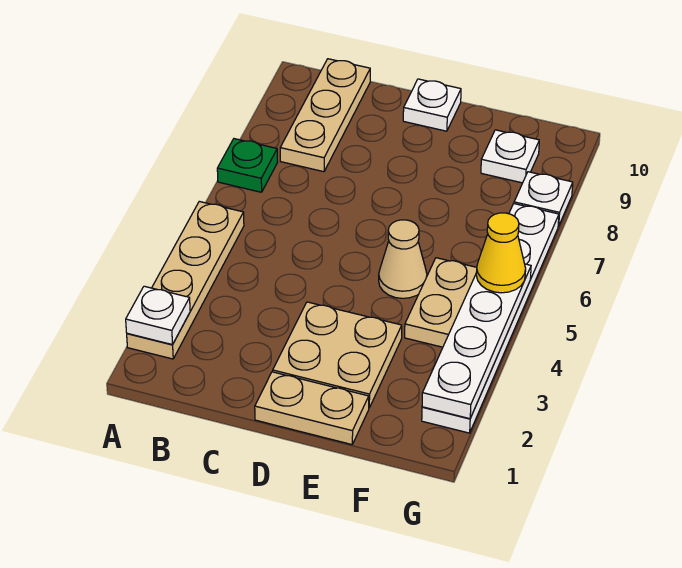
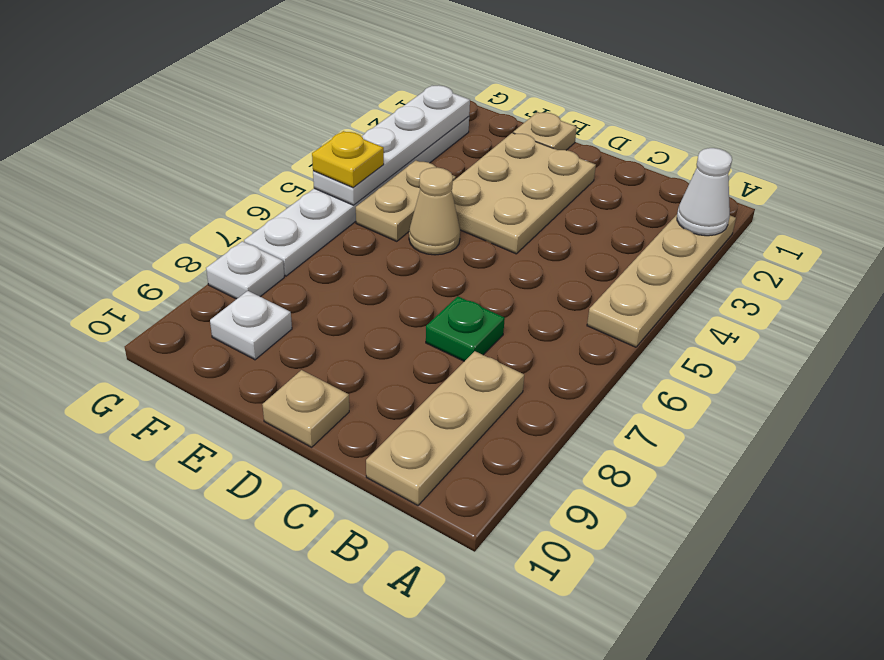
white plate A2 level 2 -> white cone A2 level 2
green plate A7 level 1 -> green plate C7 level 1
tan plate D1:E1 level 1 -> tan plate E1 level 1
tan plate D2:E3 level 1 -> tan plate D2:E4 level 1
white plate D10 level 1 -> tan plate D10 level 1
yellow cone G5 level 3 -> yellow plate G5 level 3

